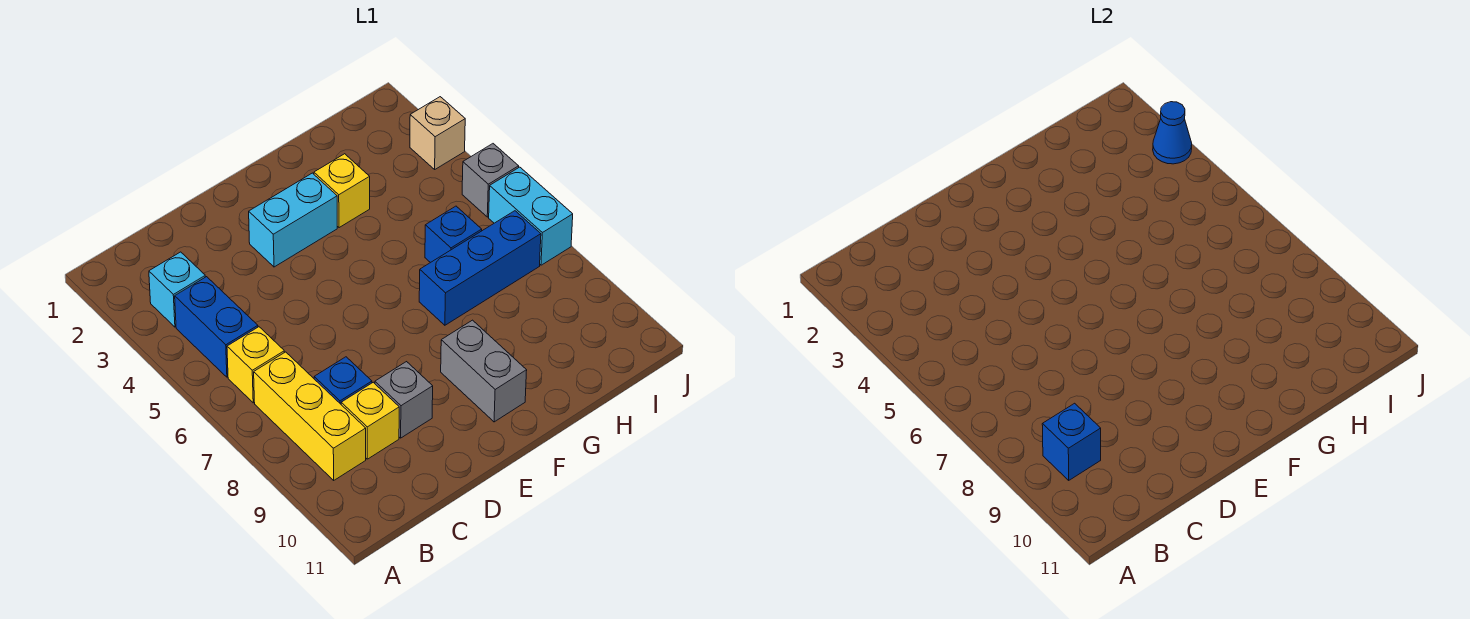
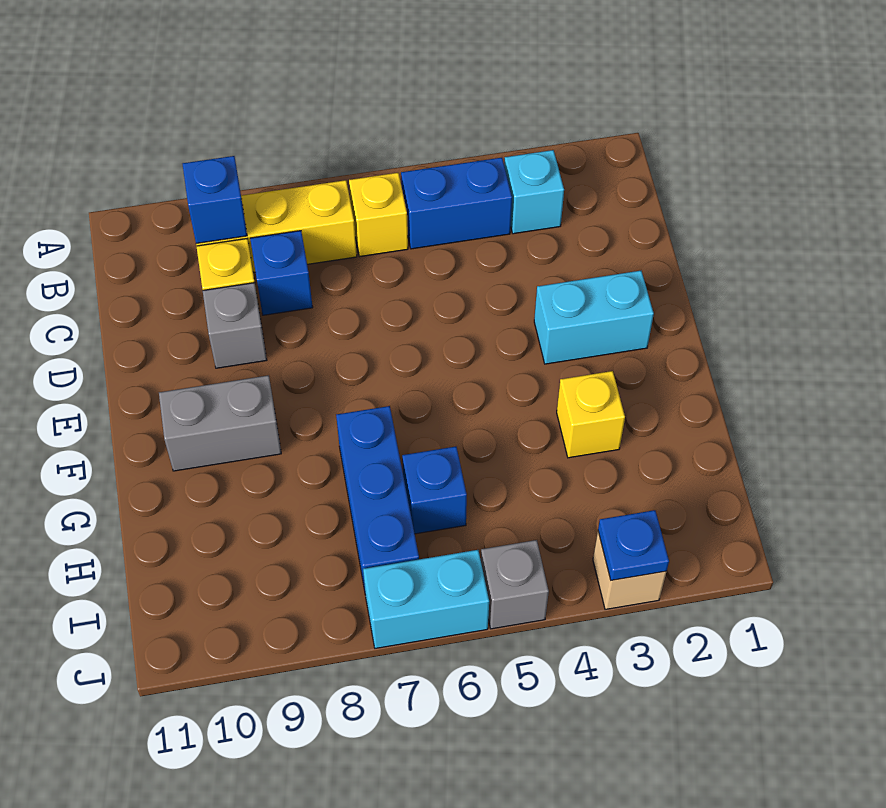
cyan brick E3:F3 level 1 -> cyan brick E2:E3 level 1
blue cone J3 level 2 -> blue plate J3 level 2

